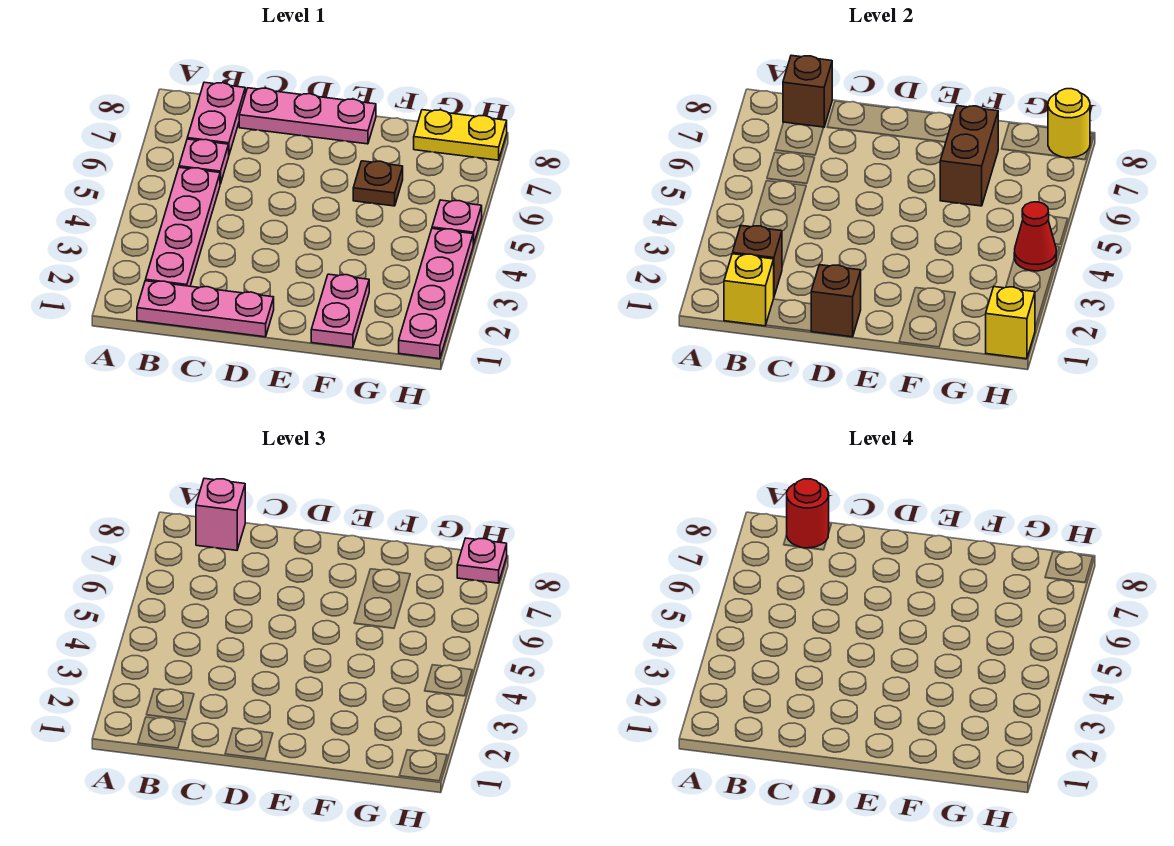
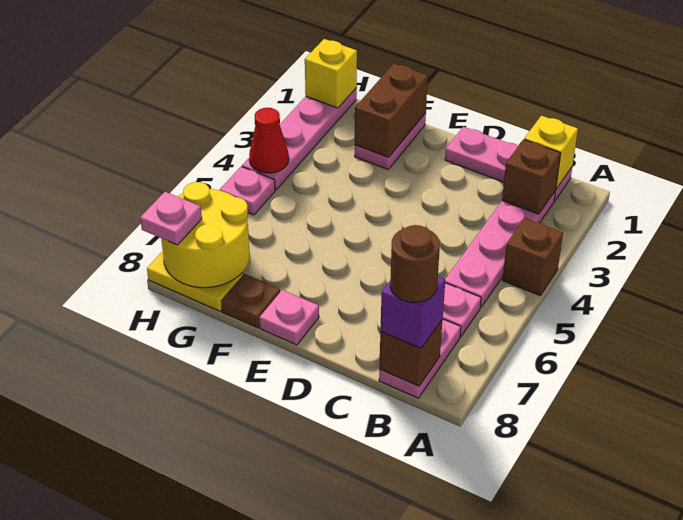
pink brick B8 level 3 -> purple brick B8 level 3
red round brick B8 level 4 -> brown round brick B8 level 4
pink plate C8:E8 level 1 -> pink plate E8 level 1
brown brick D1 level 2 -> brown brick A4 level 1
brown plate F6 level 1 -> brown plate F8 level 1
brown brick F6:F7 level 2 -> brown brick F1:F2 level 2
yellow round brick H8 level 2 -> yellow round brick G7:H8 level 2

